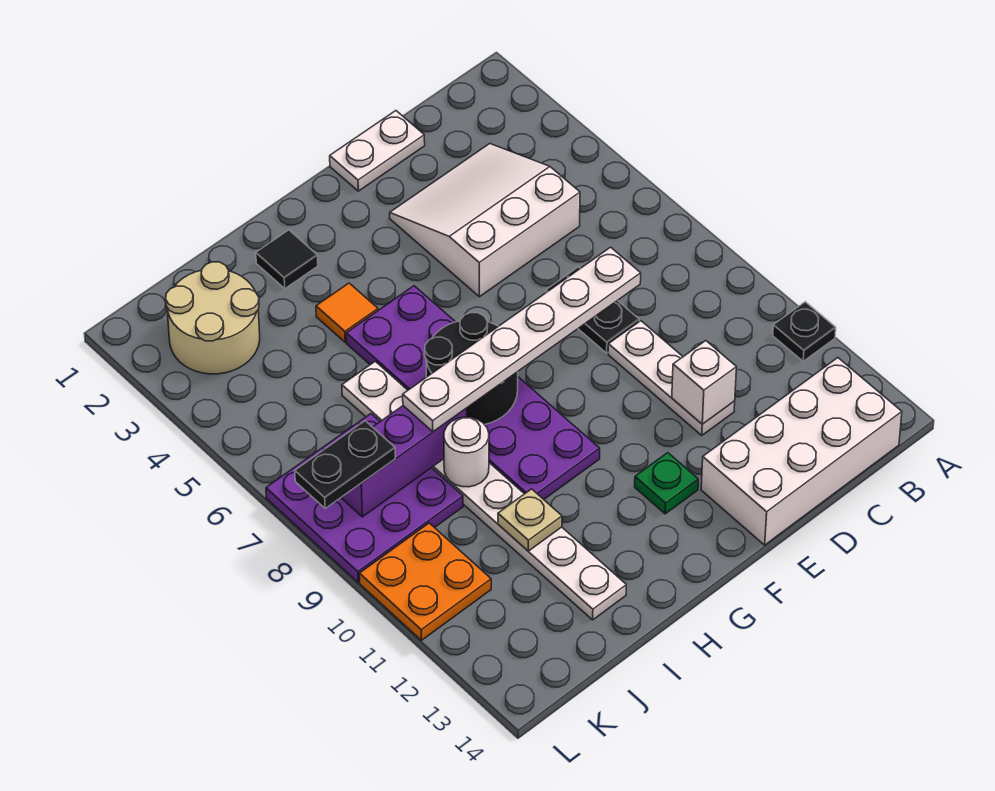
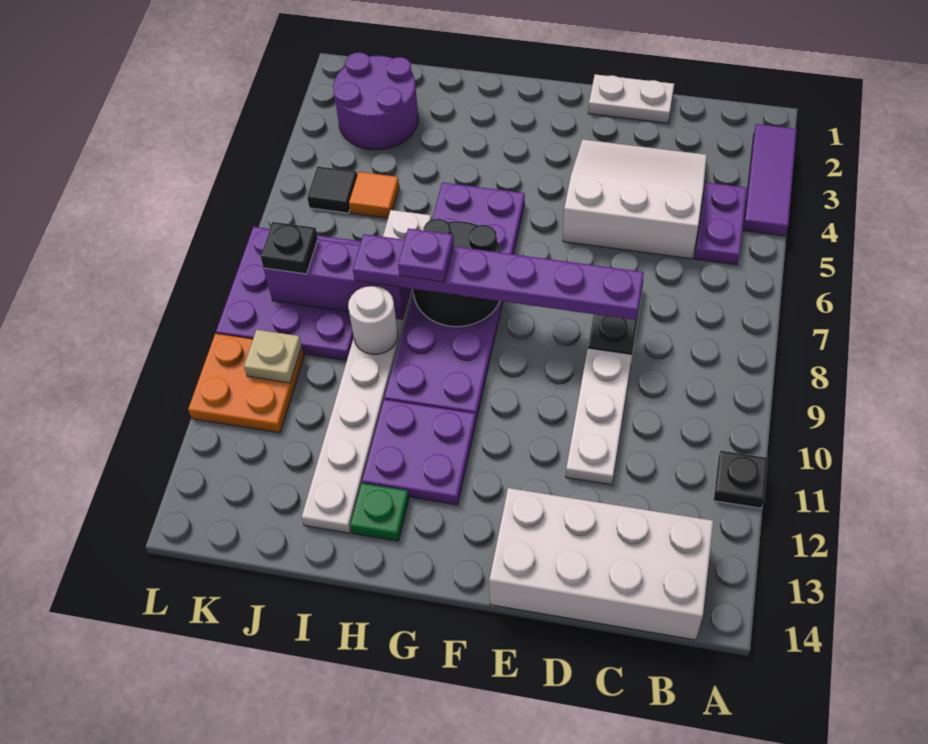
none -> purple tile A2:A4 level 1
none -> purple plate B4:B5 level 1
white plate D8:I8 level 3 -> purple plate D8:I8 level 3
white brick D11 level 2 -> none
green plate F12 level 1 -> green plate H13 level 1
none -> purple plate G11:H12 level 1
black tile H2 level 1 -> black tile K5 level 1
orange tile H4 level 1 -> orange tile J5 level 1
none -> purple plate H8 level 4
tan plate I11 level 2 -> tan plate K10 level 2
tan round brick J2:K3 level 1 -> purple round brick J2:K3 level 1
black plate K8:L8 level 3 -> black plate K8 level 3

